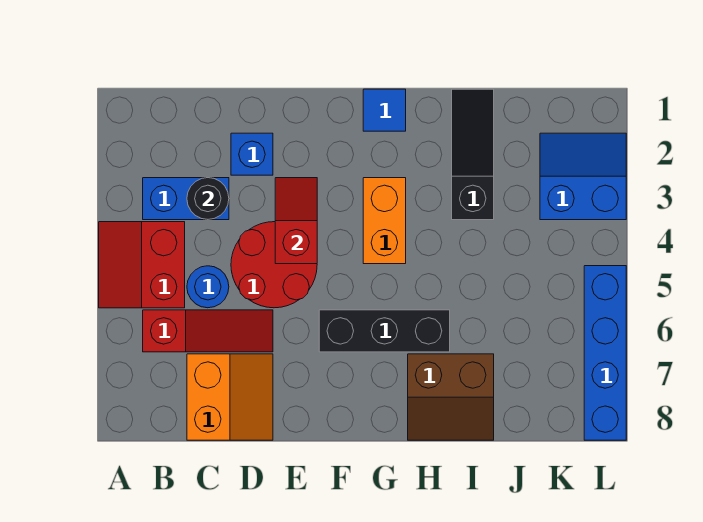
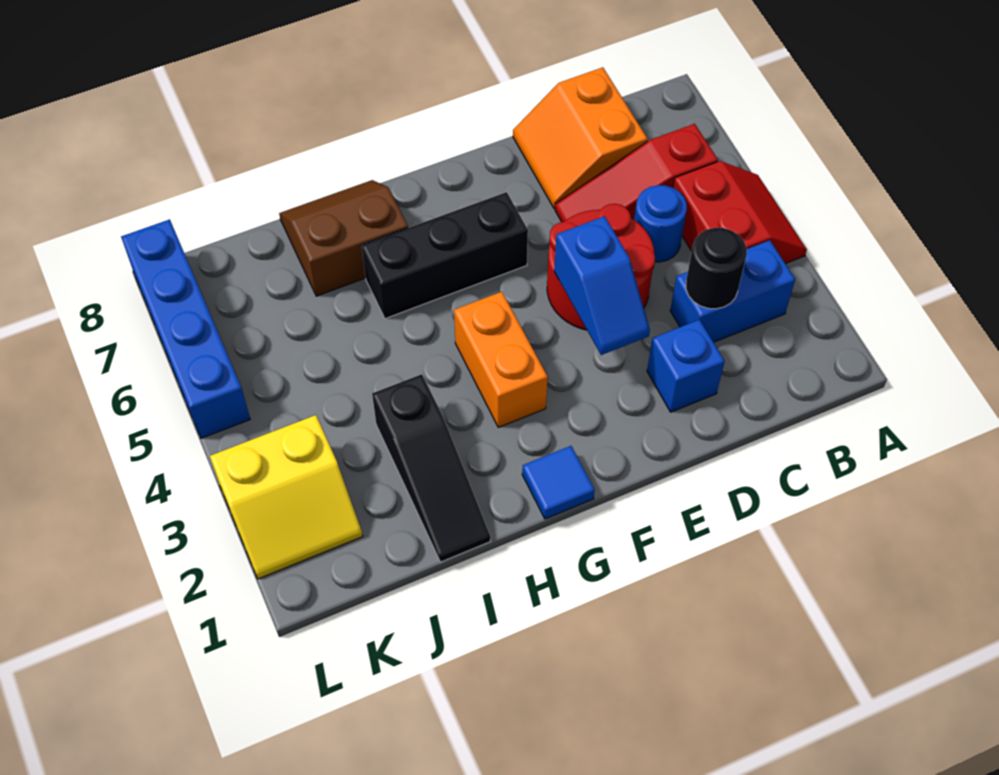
red slope E3:E4 level 2 top 4 -> blue slope E3:E4 level 2 top 4
blue slope K2:L3 level 1 top 3 -> yellow slope K2:L3 level 1 top 3

